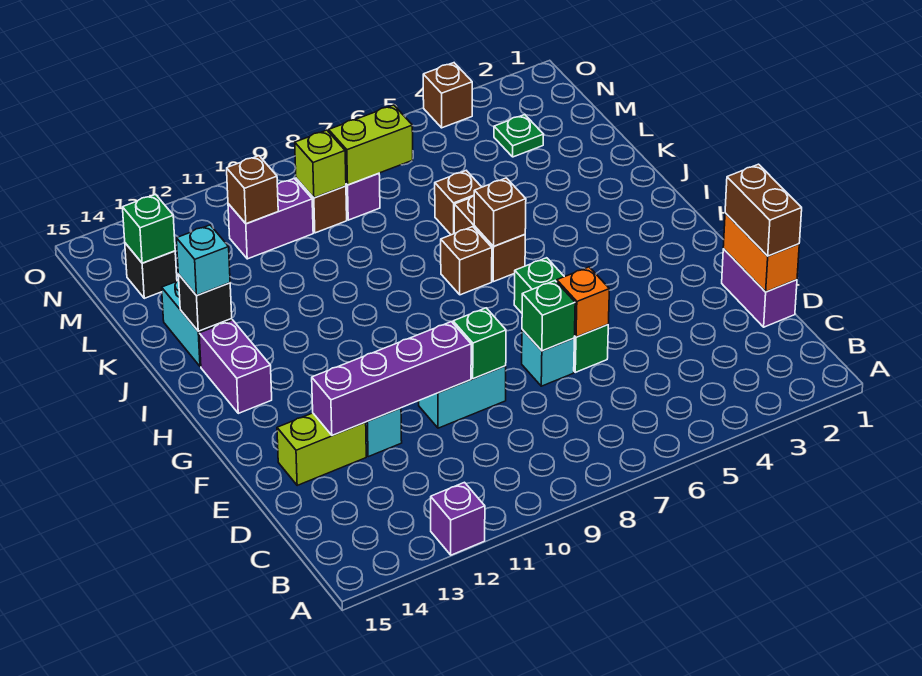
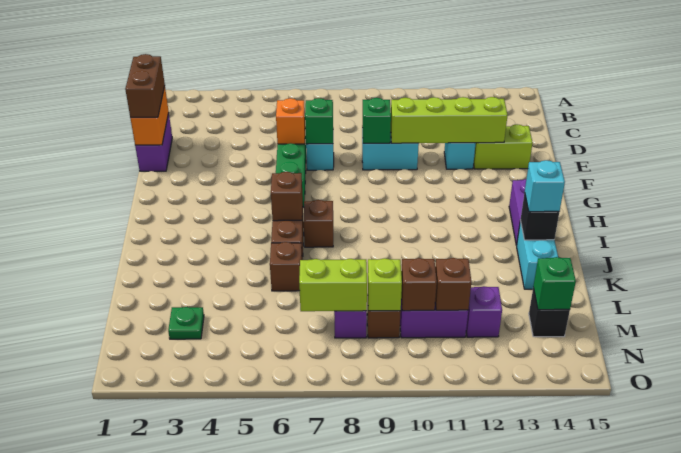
purple brick A12 level 1 -> purple brick M12 level 1
purple brick E10:E13 level 2 -> lime brick E10:E13 level 2
brown brick O4 level 1 -> brown brick M10 level 2

